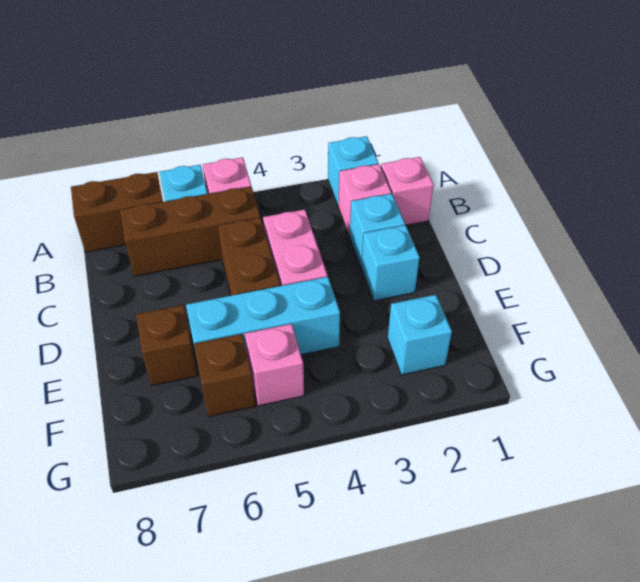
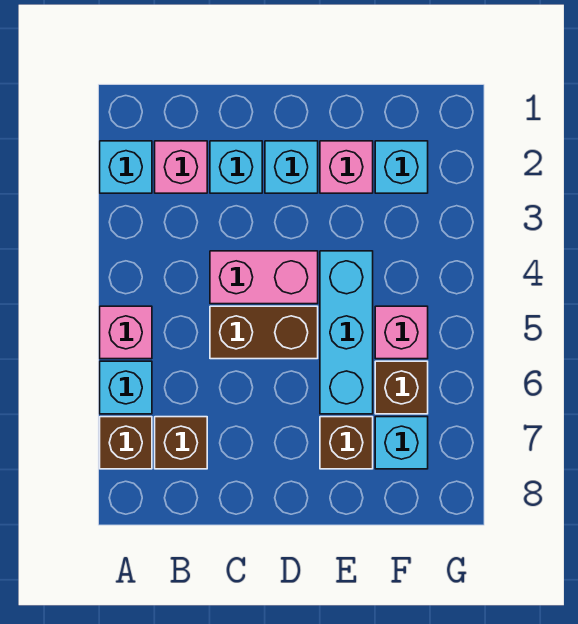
brown brick A7:A8 level 1 -> brown brick A7 level 1
pink brick B1 level 1 -> pink brick E2 level 1
brown brick B5:B7 level 1 -> brown brick B7 level 1
none -> cyan brick F7 level 1

